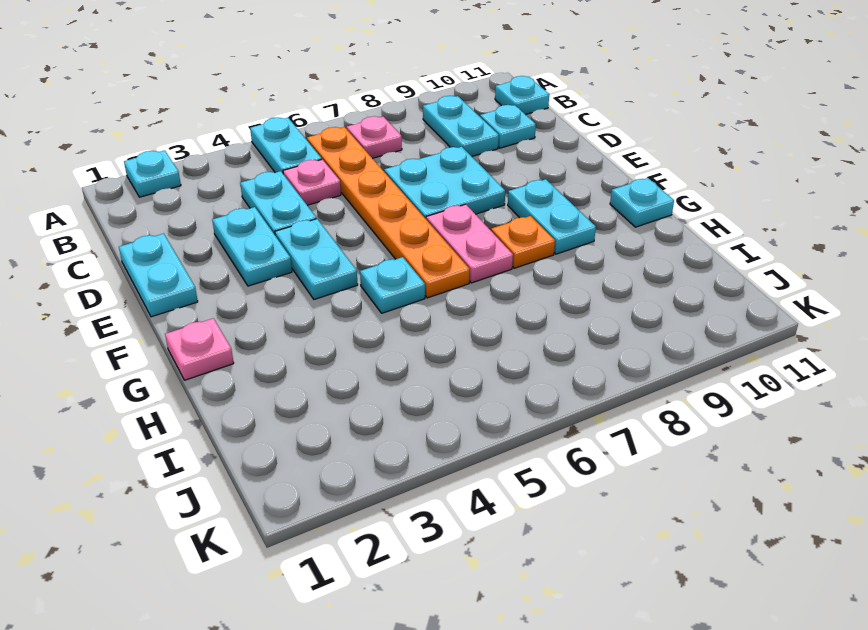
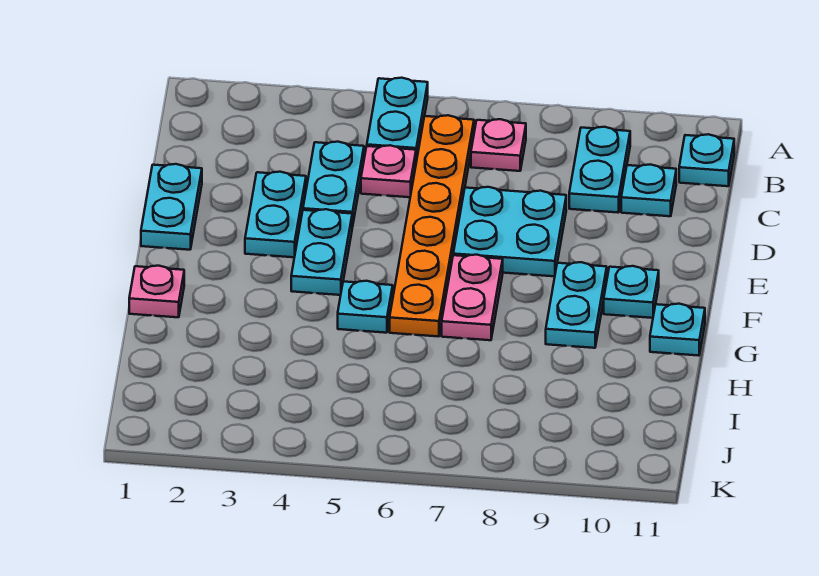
cyan plate A2 level 1 -> cyan plate F10 level 1
orange plate G8 level 1 -> none

